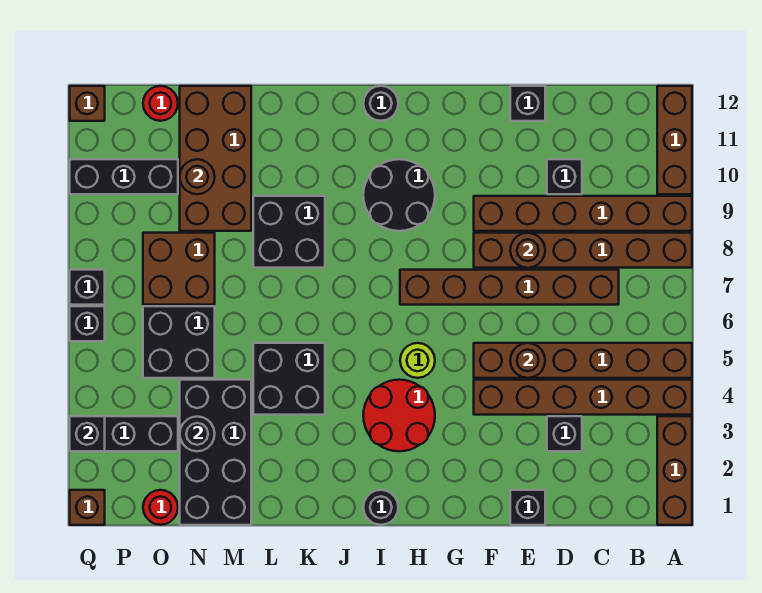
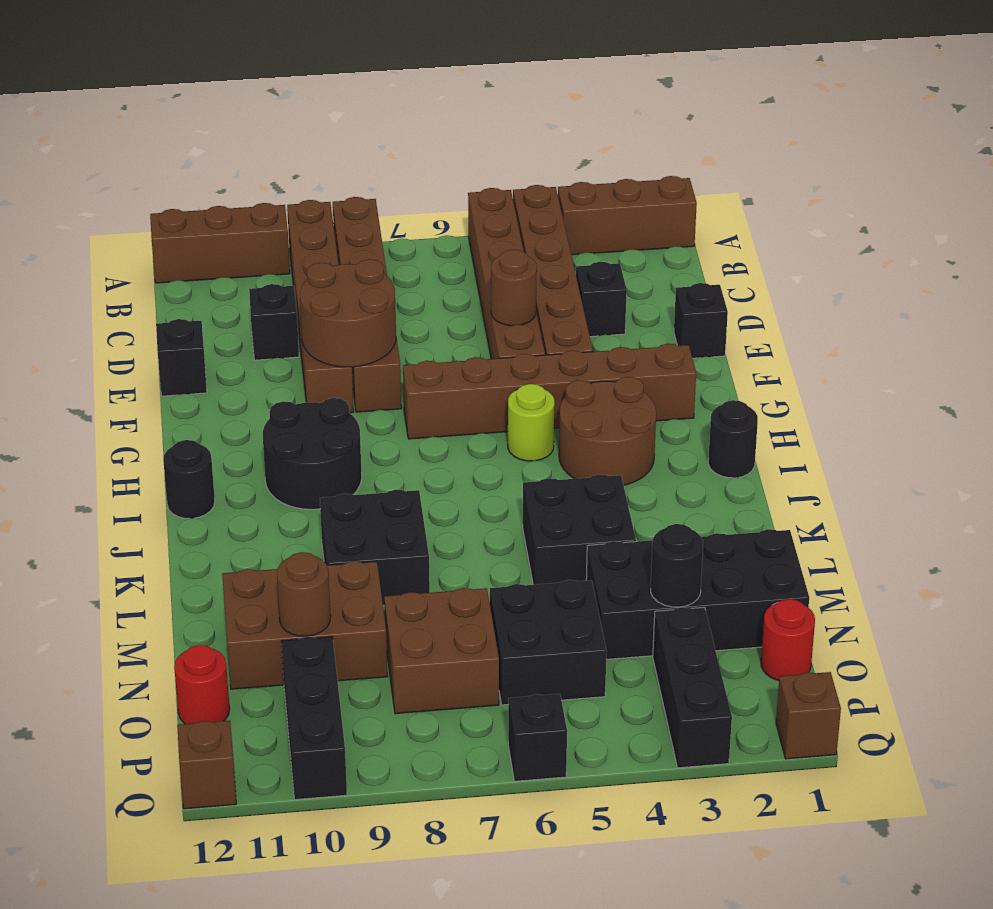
brown brick C7:H7 level 1 -> brown brick G2:G7 level 1
brown round brick E8 level 2 -> brown round brick E8:F9 level 2
red round brick H3:I4 level 1 -> brown round brick H3:I4 level 1
brown brick M9:N12 level 1 -> brown brick M9:N11 level 1
black brick Q3 level 2 -> none
black brick Q7 level 1 -> none

